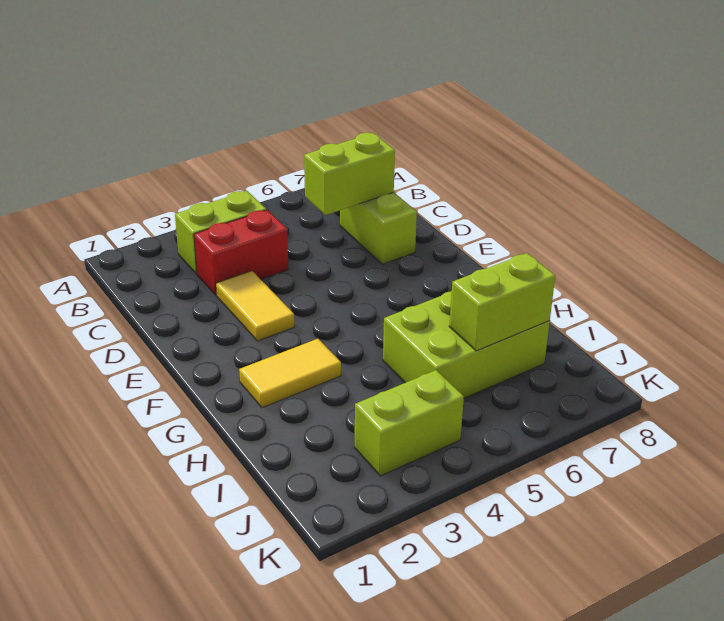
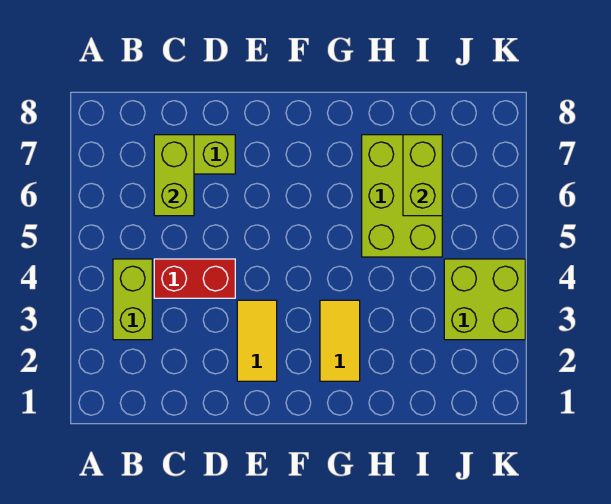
red brick C3:C4 level 1 -> red brick C4:D4 level 1
yellow tile D3:E3 level 1 -> yellow tile E2:E3 level 1
lime brick J3:J4 level 1 -> lime brick J3:K4 level 1

